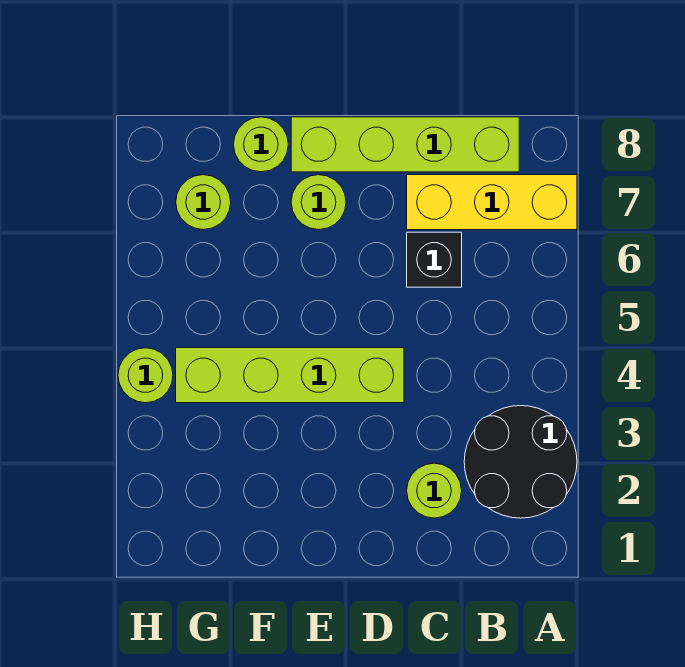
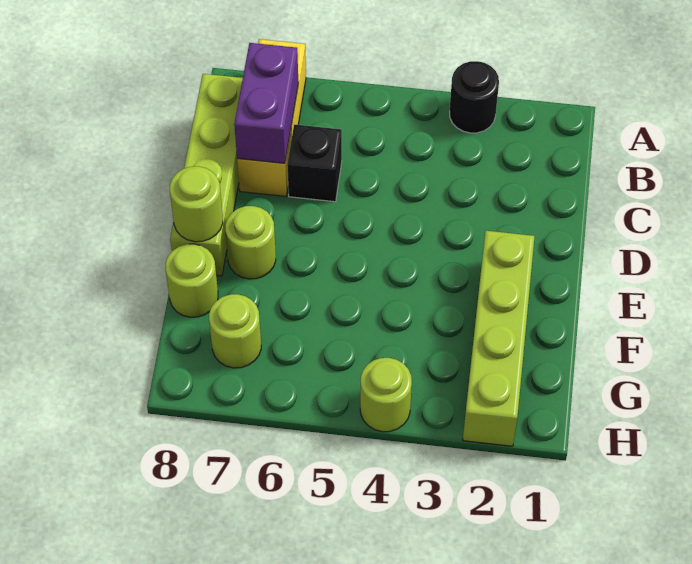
black round brick A2:B3 level 1 -> black round brick A3 level 1
none -> purple brick B7:C7 level 2
lime round brick C2 level 1 -> lime round brick E8 level 2
lime brick D4:G4 level 1 -> lime brick E2:H2 level 1

